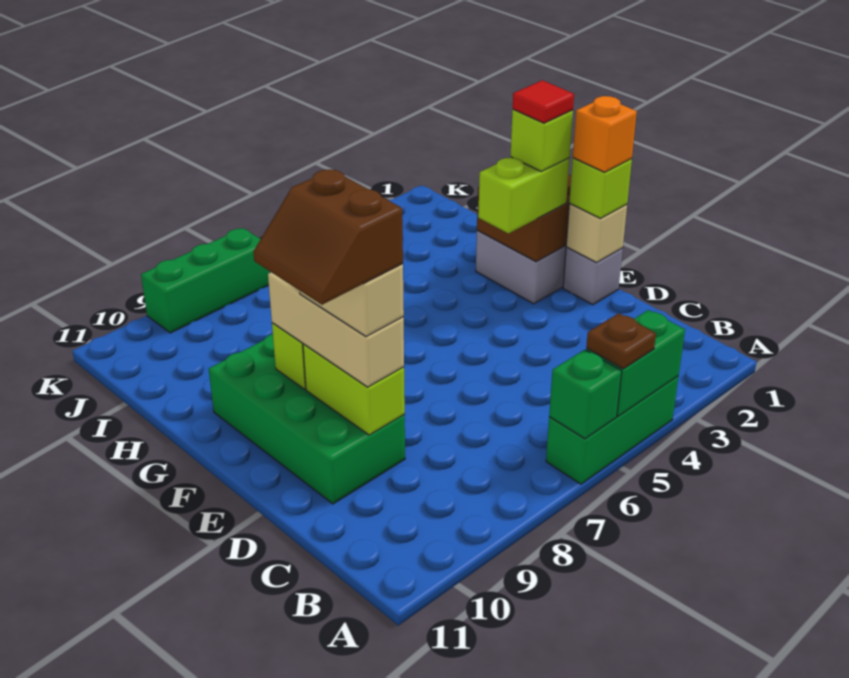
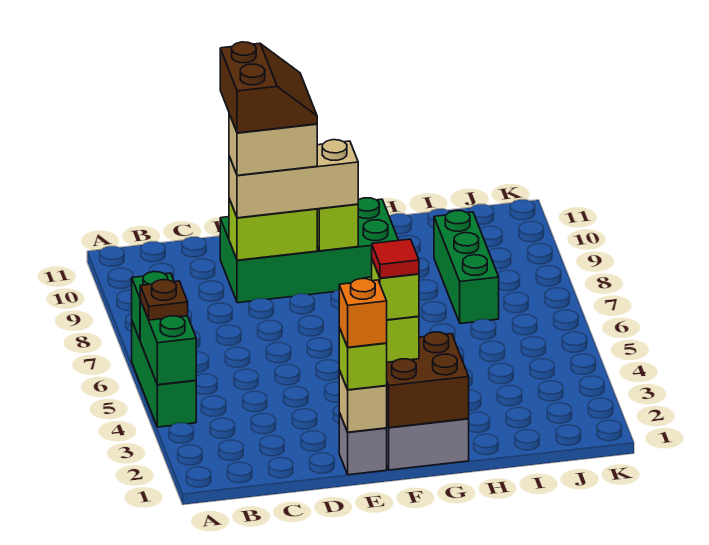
brown slope D9:E10 level 5 top 9 -> brown slope D9:E10 level 5 top D
green brick K7:K9 level 1 -> green brick I7:I9 level 1

